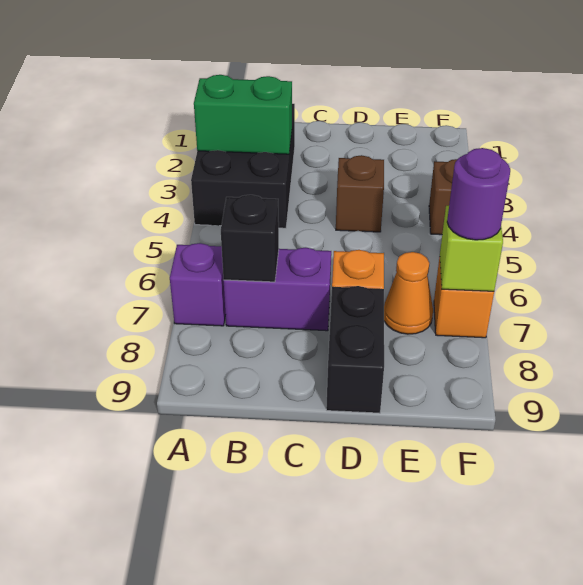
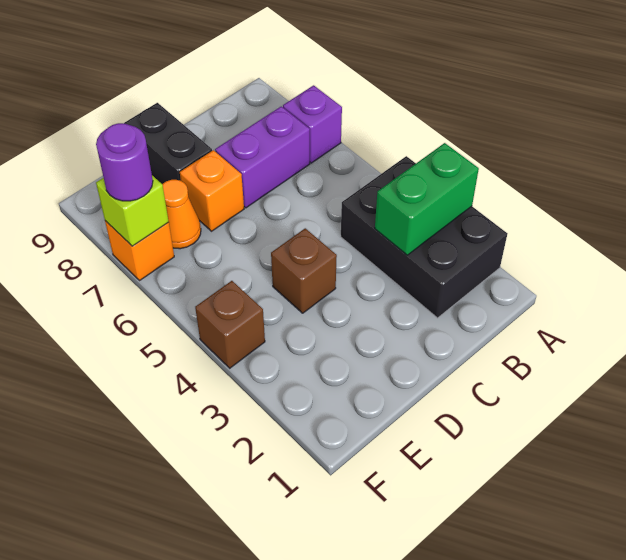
black brick B7 level 2 -> none

